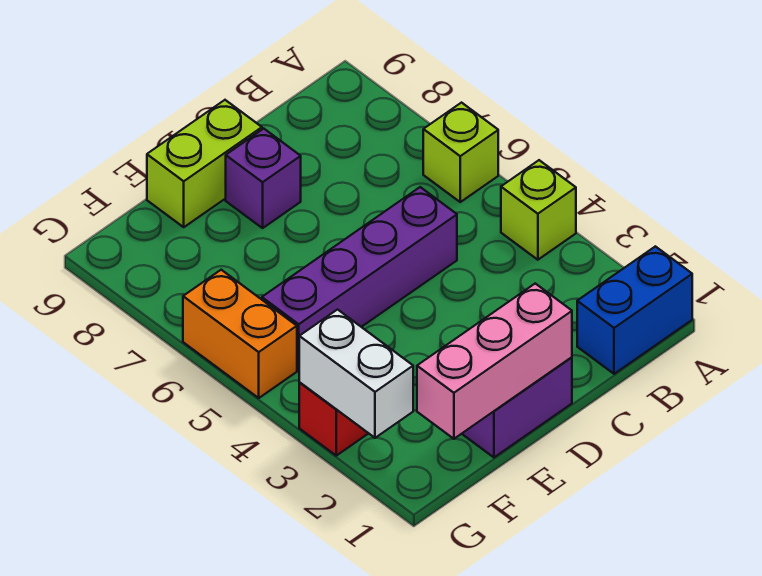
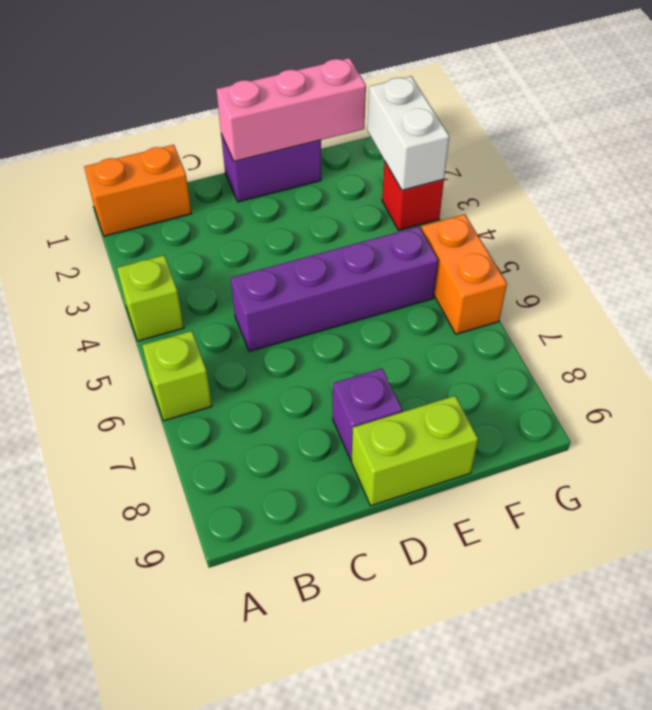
blue brick A1:B1 level 1 -> orange brick A1:B1 level 1

